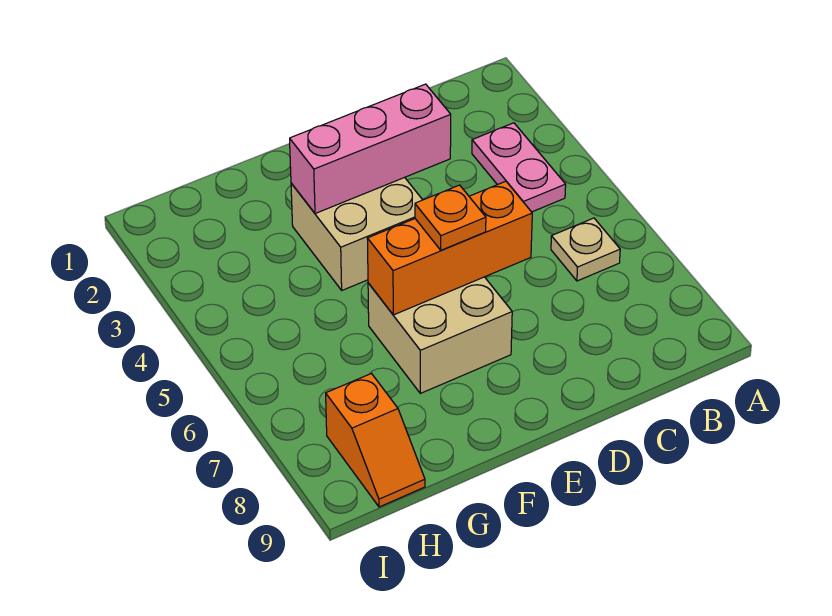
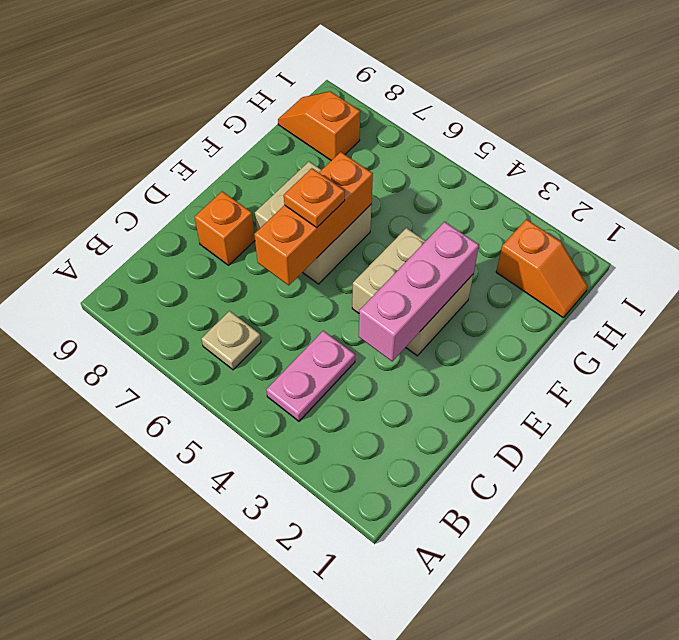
pink plate B3:B4 level 1 -> pink plate B4:C4 level 1
none -> orange brick D8 level 1
none -> orange slope H1:H2 level 1 top 2

